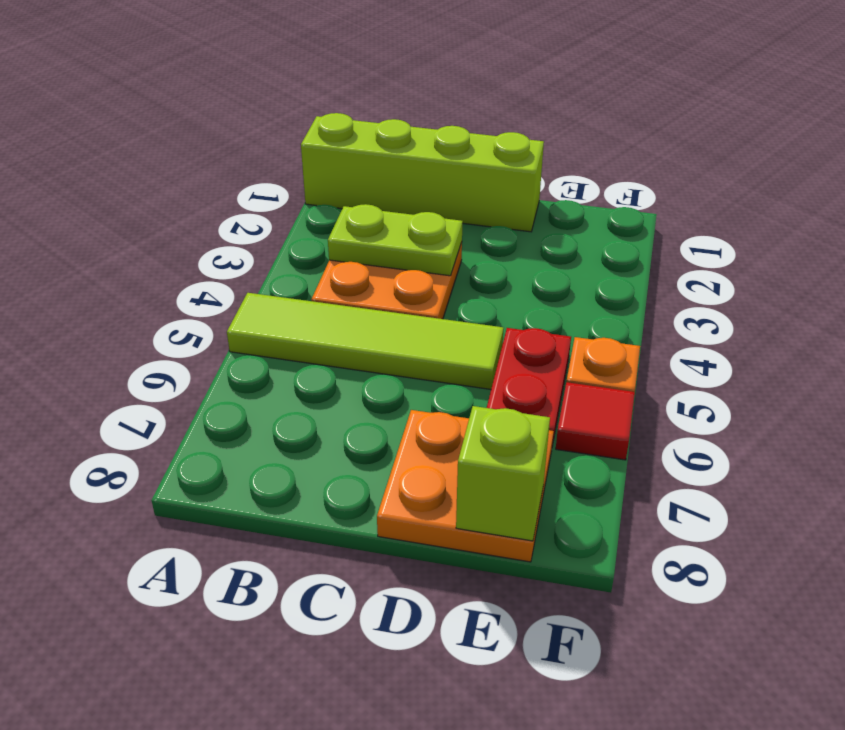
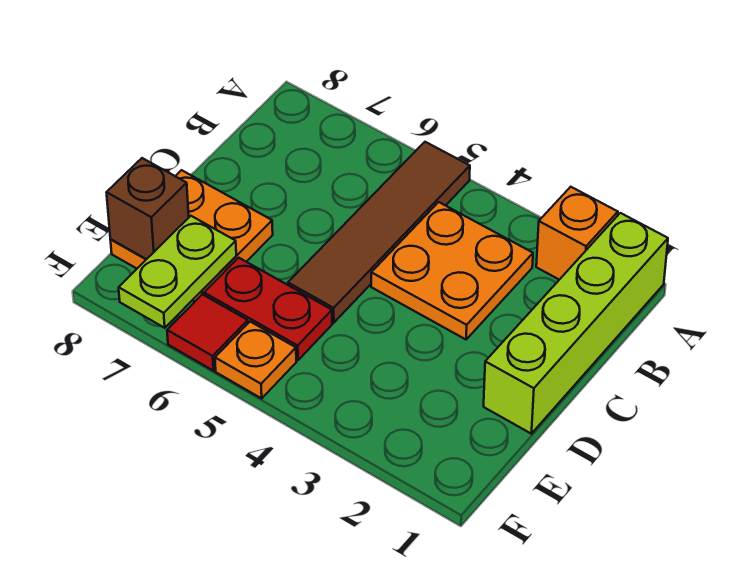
none -> orange brick A2 level 1
lime tile A5:D5 level 1 -> brown tile A5:D5 level 1
lime plate B3:C3 level 2 -> lime plate E7:F7 level 2
lime brick E8 level 2 -> brown brick E8 level 2

